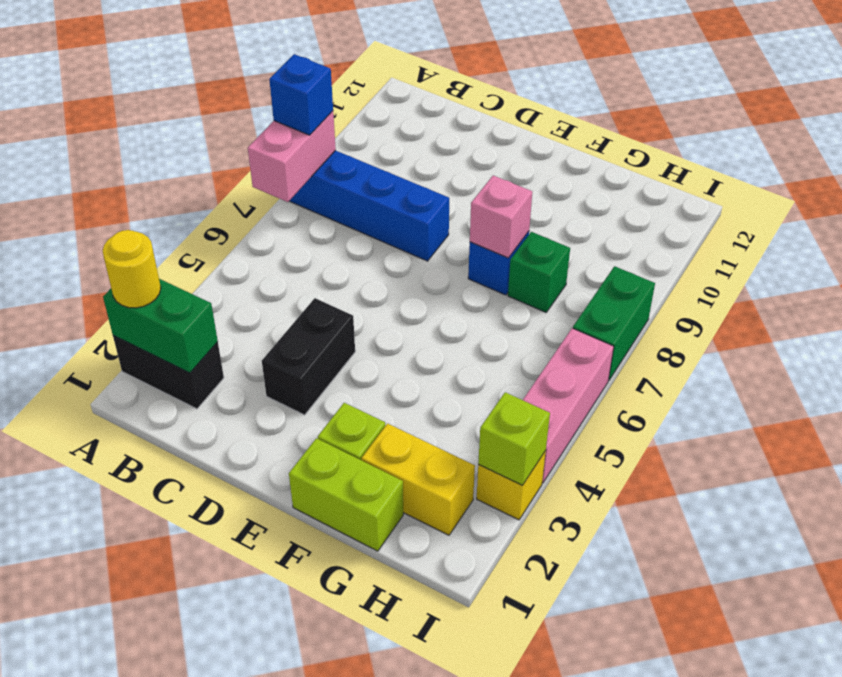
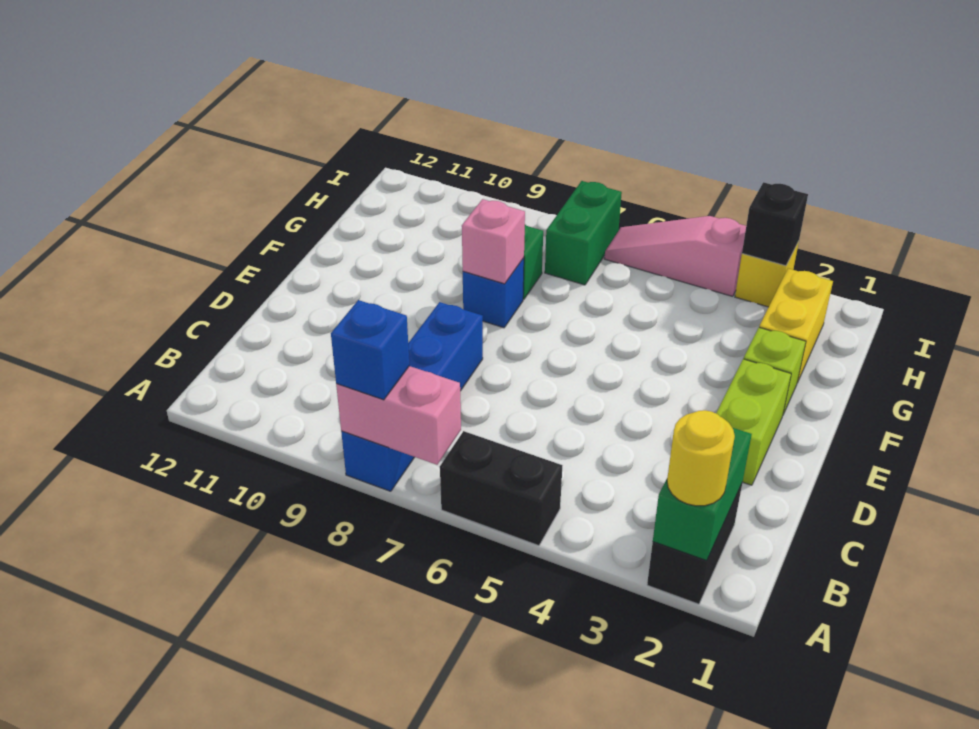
black brick D3:D4 level 1 -> black brick A5:A6 level 1
lime brick F1:G1 level 1 -> lime brick D2:E2 level 1
lime brick I3 level 2 -> black brick I3 level 2
pink brick I4:I6 level 1 -> pink slope I4:I6 level 1 top 4
green brick I7:I8 level 1 -> green brick H7:I7 level 1

